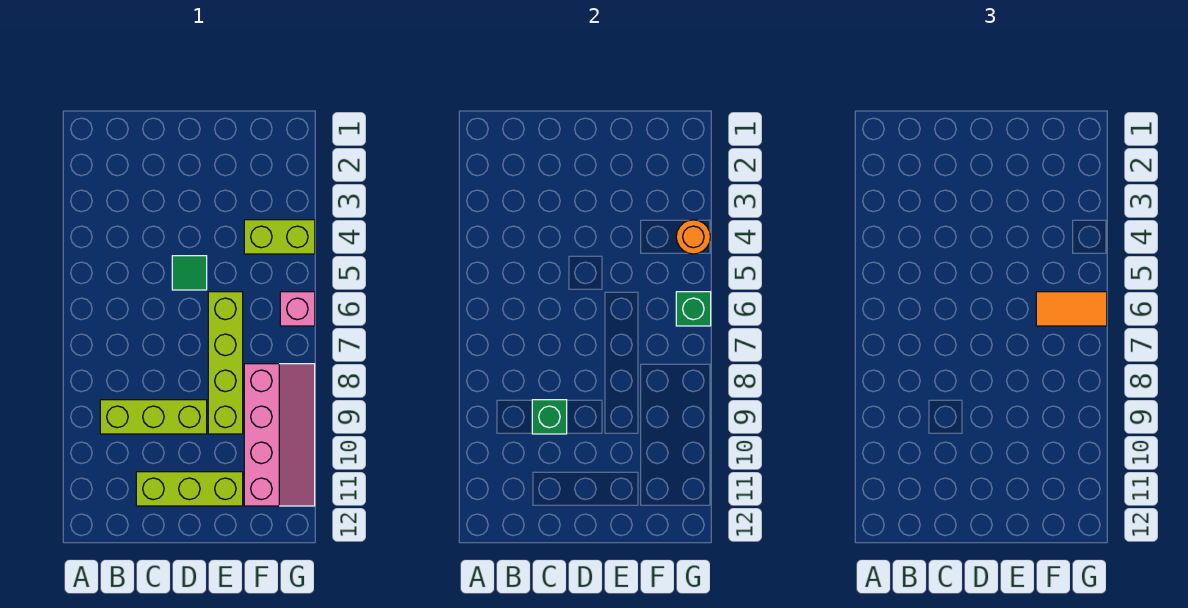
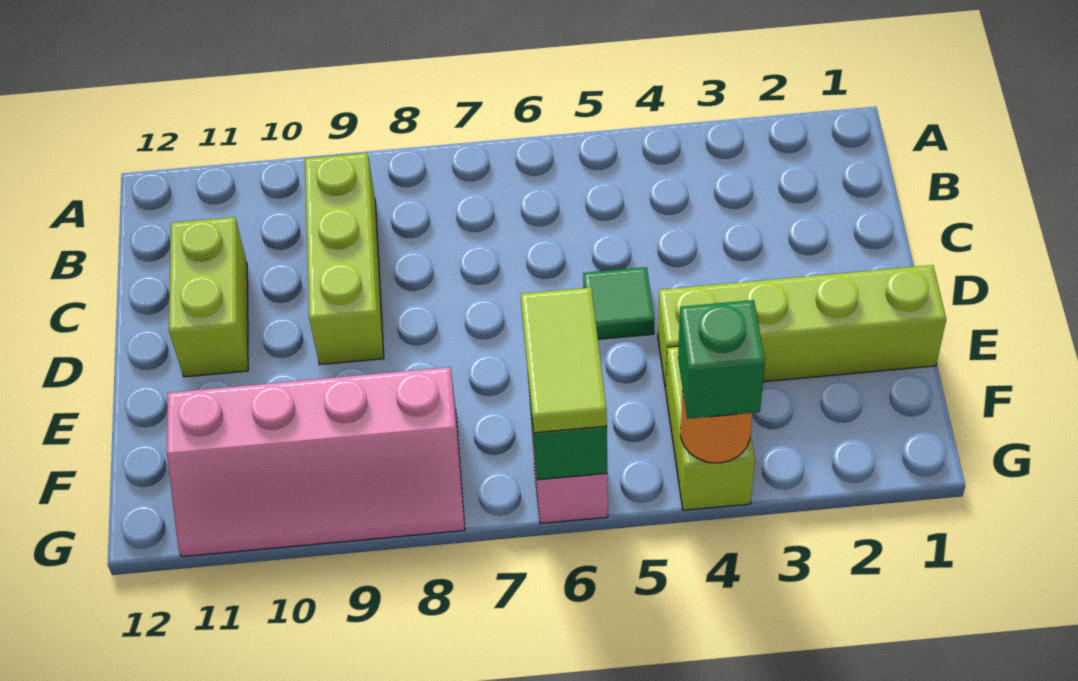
green brick C9 level 2 -> green brick G4 level 3
lime brick C11:E11 level 1 -> lime brick C11:D11 level 1
lime brick E6:E9 level 1 -> lime brick E1:E4 level 1
orange tile F6:G6 level 3 -> lime tile F6:G6 level 3

